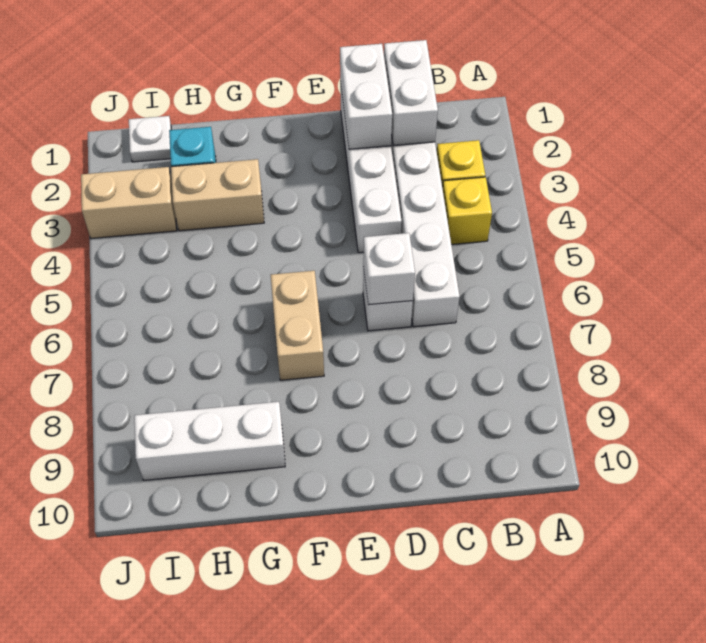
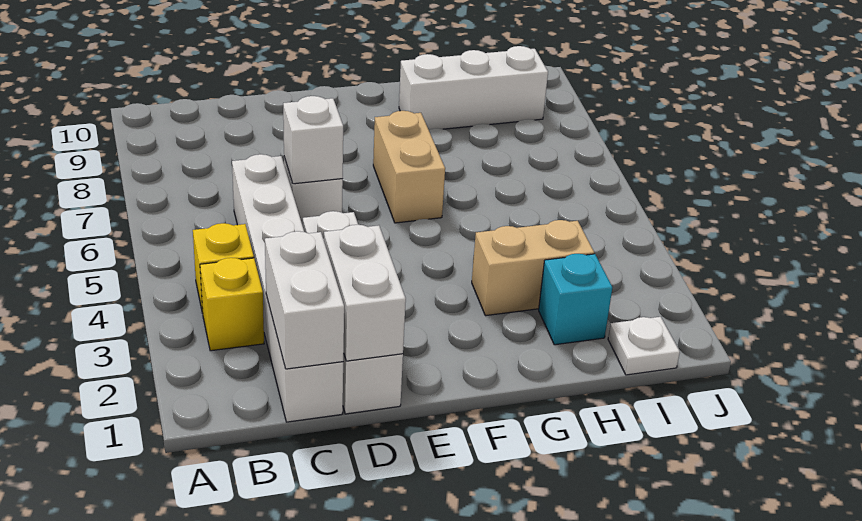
tan brick I3:J3 level 1 -> none

